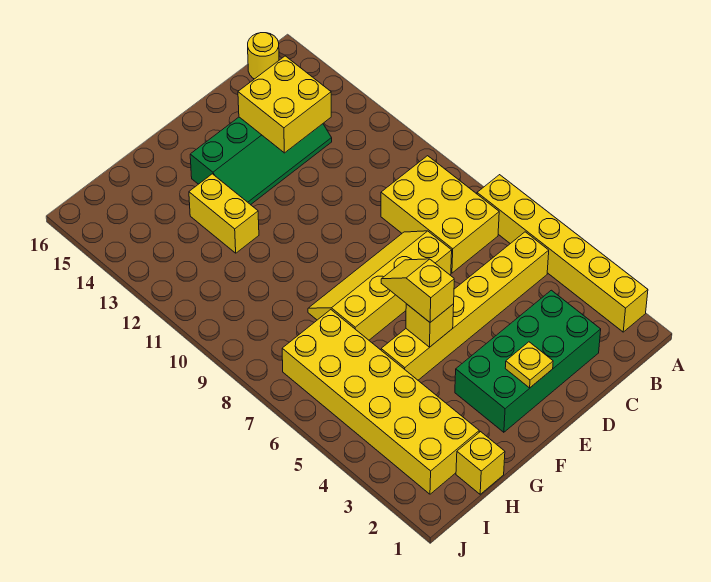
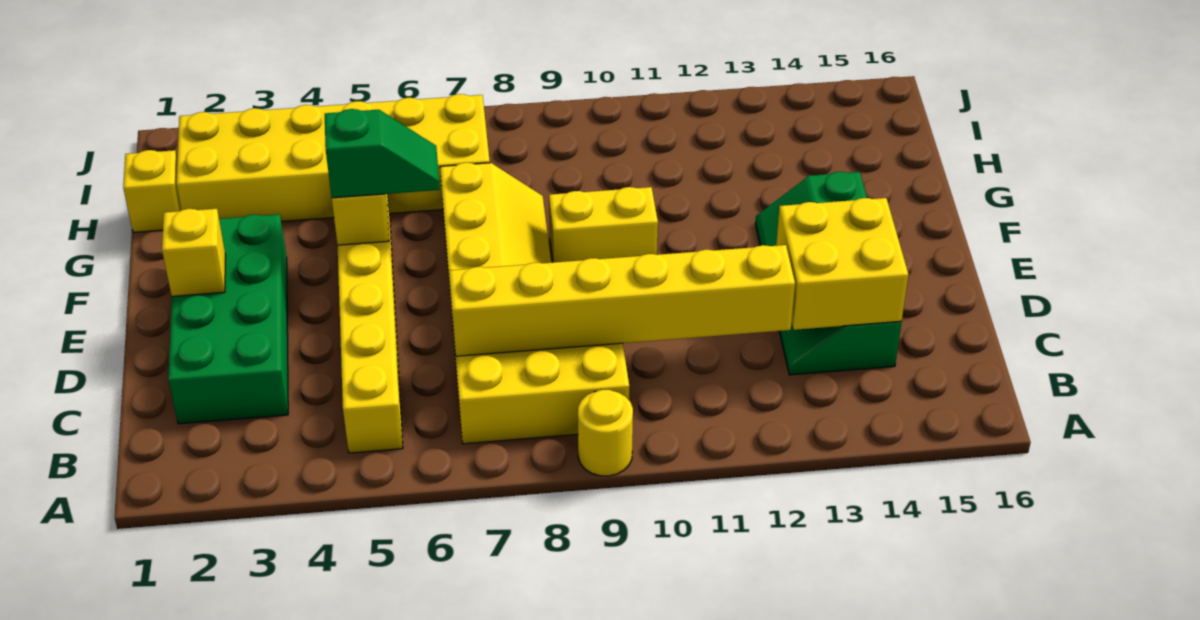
yellow brick A2:A7 level 1 -> yellow brick C7:C12 level 2
yellow round brick B16 level 1 -> yellow round brick A9 level 1
yellow plate E2 level 2 -> yellow brick E2 level 2
yellow slope F5:F6 level 3 top 5 -> green slope F5:F6 level 3 top 5
yellow brick G12:G13 level 1 -> yellow brick F9:F10 level 1

